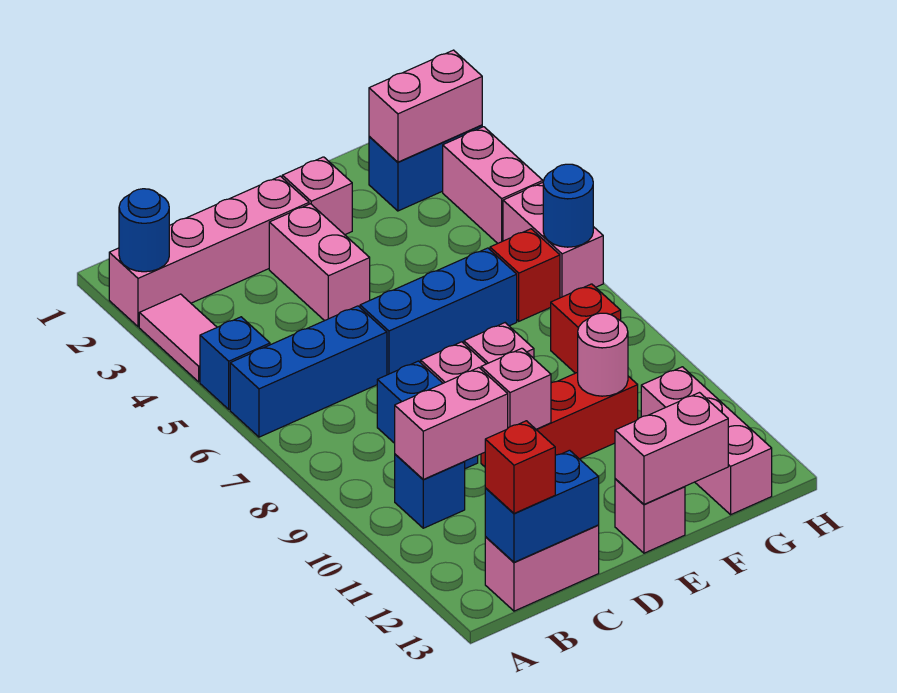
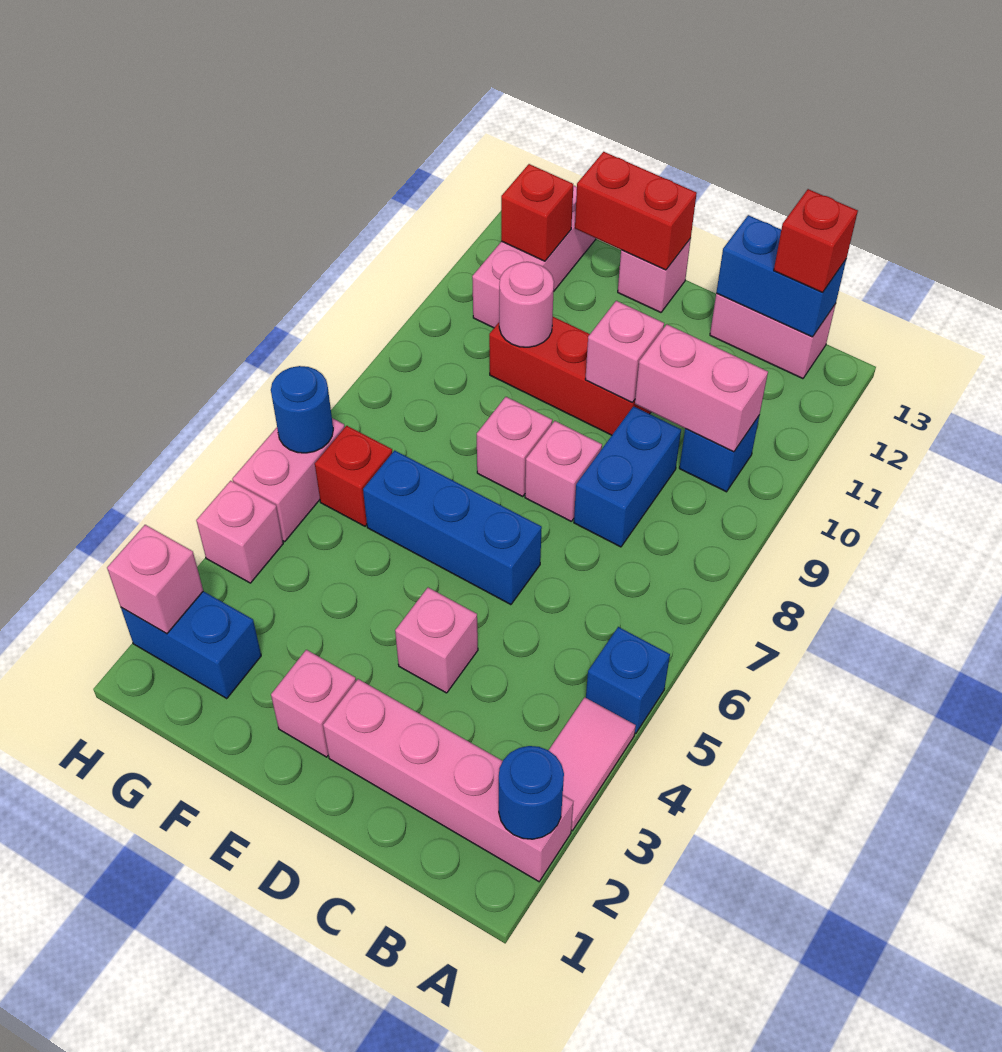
blue brick A6:C6 level 1 -> none
pink brick D3:D4 level 1 -> pink brick D4 level 1
pink brick E13:F13 level 2 -> red brick E13:F13 level 2
pink brick G2:H2 level 2 -> pink brick H2 level 2
red brick G8 level 1 -> red brick G12 level 2
pink brick H3:H4 level 1 -> pink brick H4 level 1

